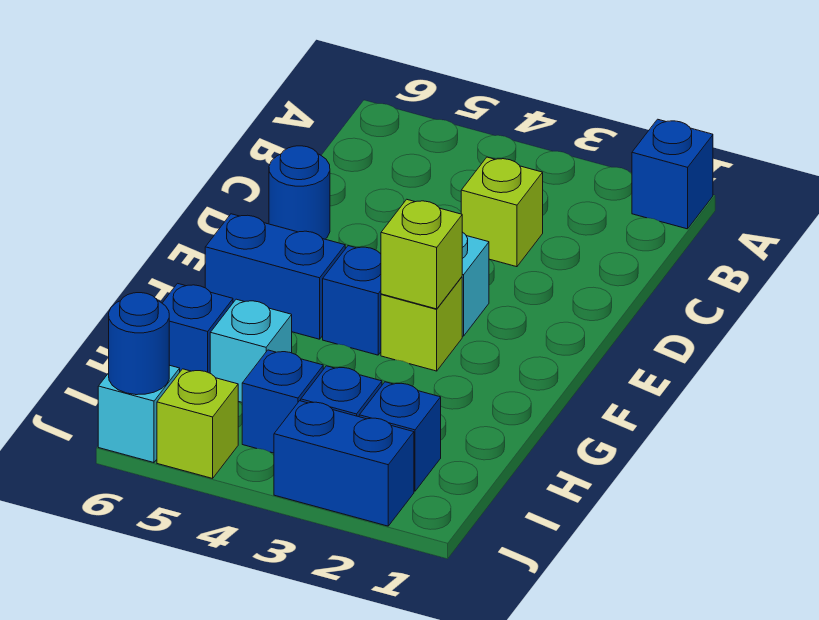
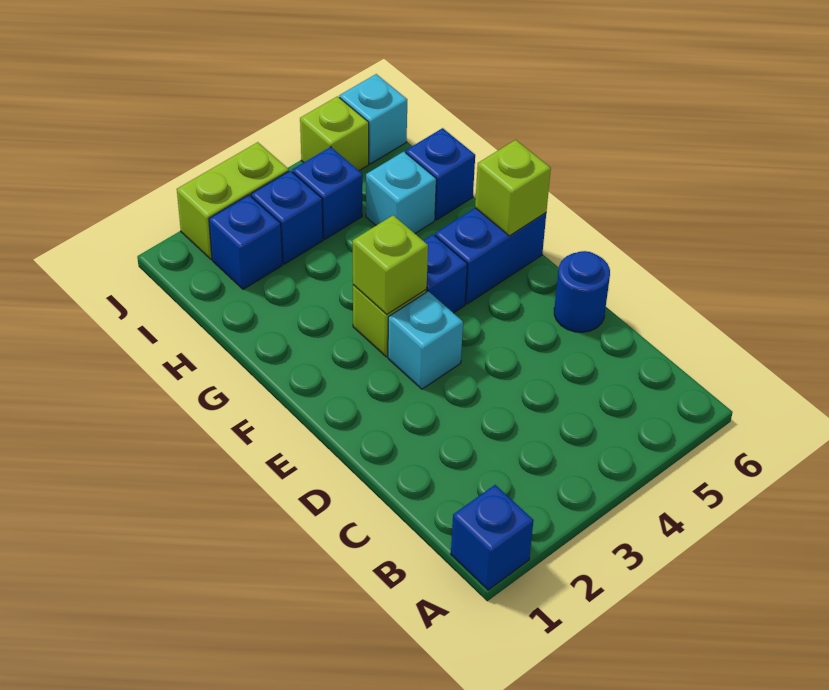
lime brick C3 level 1 -> lime brick F6 level 2
blue brick J2:J3 level 1 -> lime brick J2:J3 level 1
blue round brick J6 level 2 -> none

